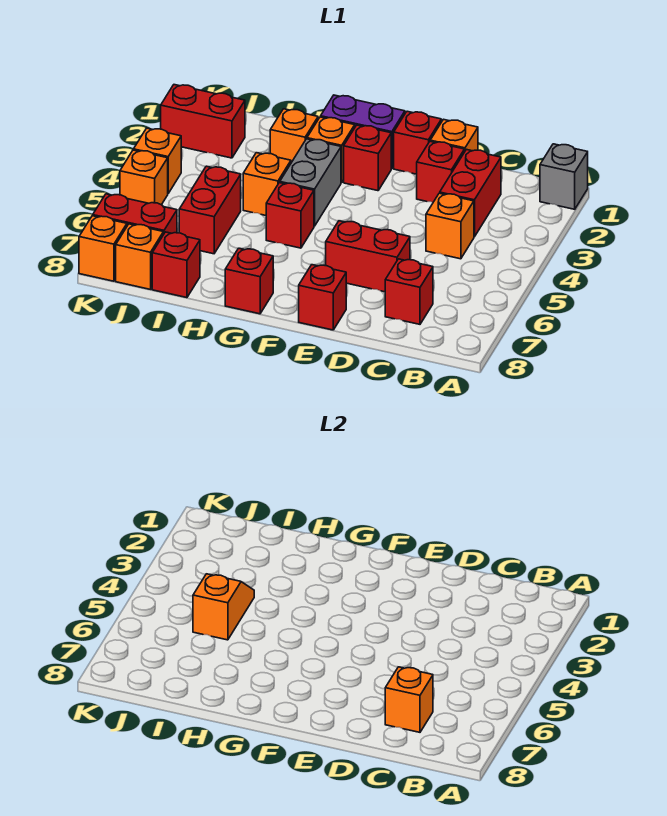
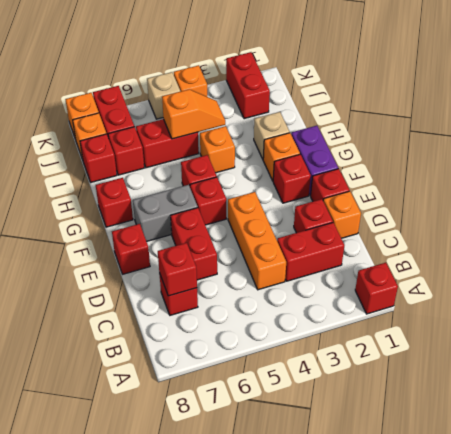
grey brick A1 level 1 -> red brick A1 level 1
orange brick C4 level 1 -> orange brick C4:E4 level 1
orange brick C7 level 2 -> red brick C7 level 2
none -> red brick F5 level 1
grey brick G3:G4 level 1 -> grey brick F6:F7 level 1
orange brick H2 level 1 -> tan brick H2 level 1
none -> red brick I7 level 1
orange brick K5 level 1 -> tan brick K5 level 1

